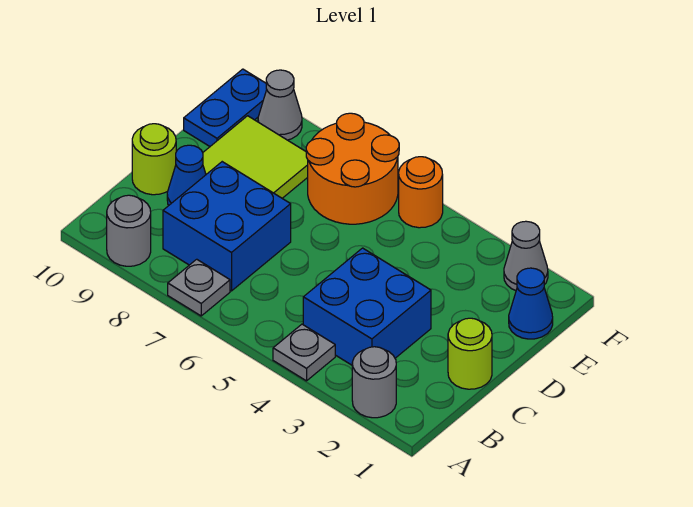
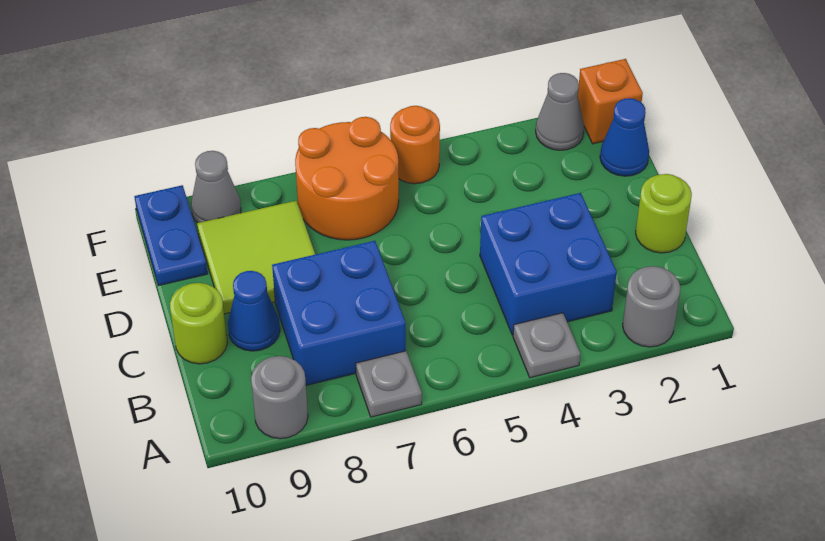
none -> orange brick F1 level 1

